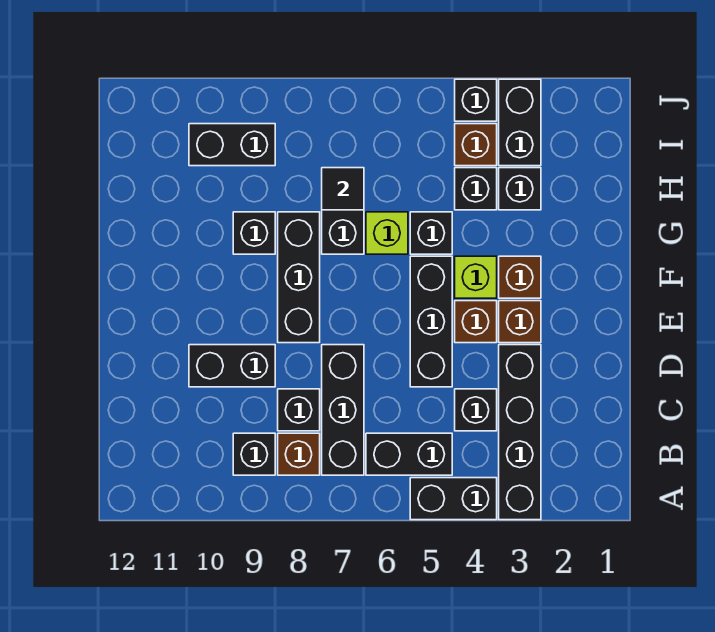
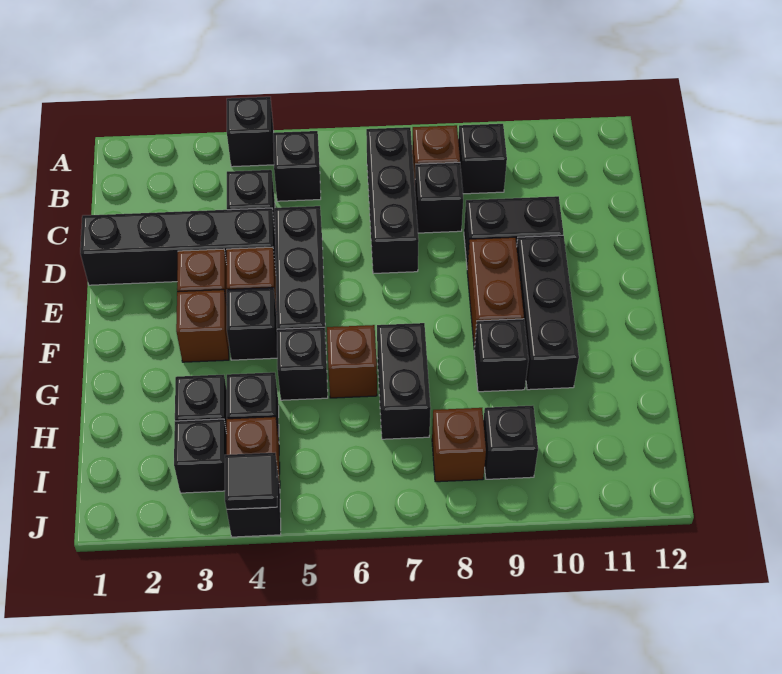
black brick A3:D3 level 1 -> black brick D1:D4 level 1
black brick A4:A5 level 1 -> black brick A4 level 1
black brick B5:B6 level 1 -> black brick B5 level 1
black brick E8:G8 level 1 -> black brick E10:G10 level 1
none -> brown brick E9:F9 level 1
lime brick F4 level 1 -> black brick F4 level 1
lime brick G6 level 1 -> brown brick G6 level 1
black tile H7 level 2 -> black tile J4 level 2
black brick I3:J3 level 1 -> black brick I3 level 1
none -> brown brick I8 level 1
black brick I9:I10 level 1 -> black brick I9 level 1

